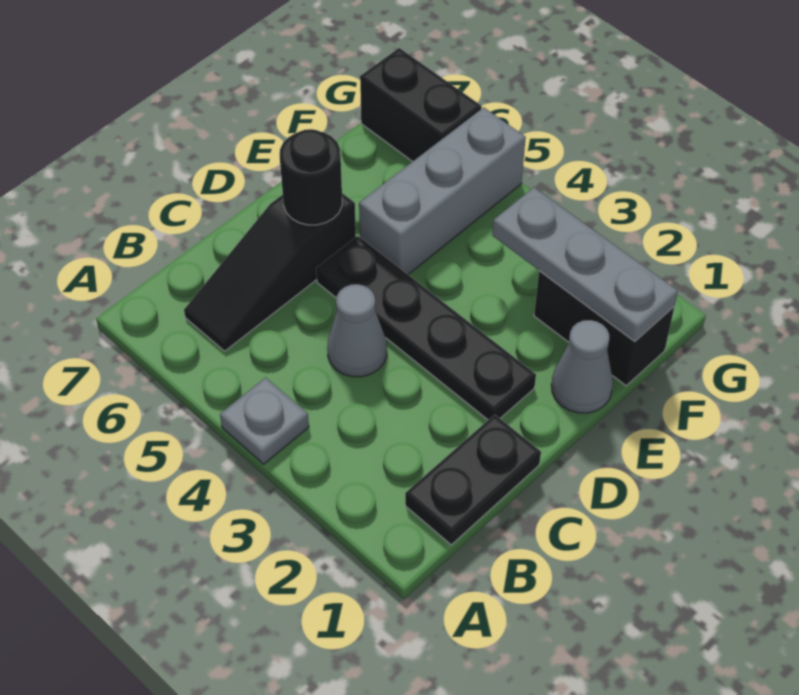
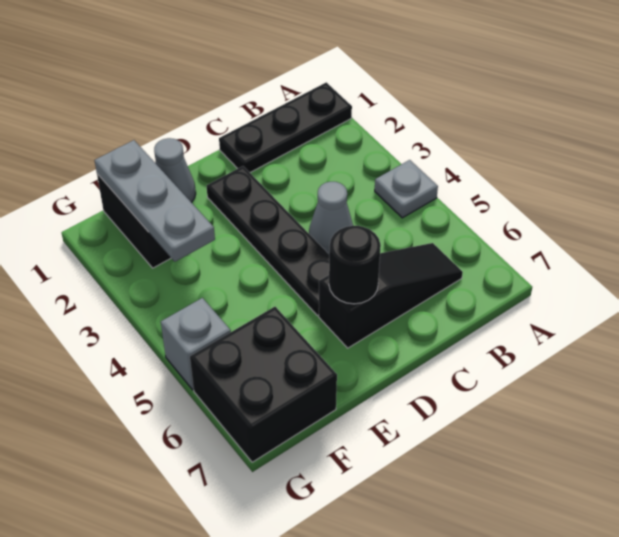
black plate B1:C1 level 1 -> black plate A1:C1 level 1
grey brick E5:G5 level 1 -> grey brick G5 level 1
black brick G6:G7 level 1 -> black brick F6:G7 level 1

